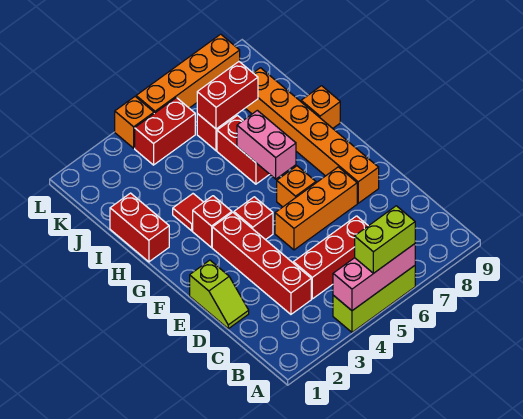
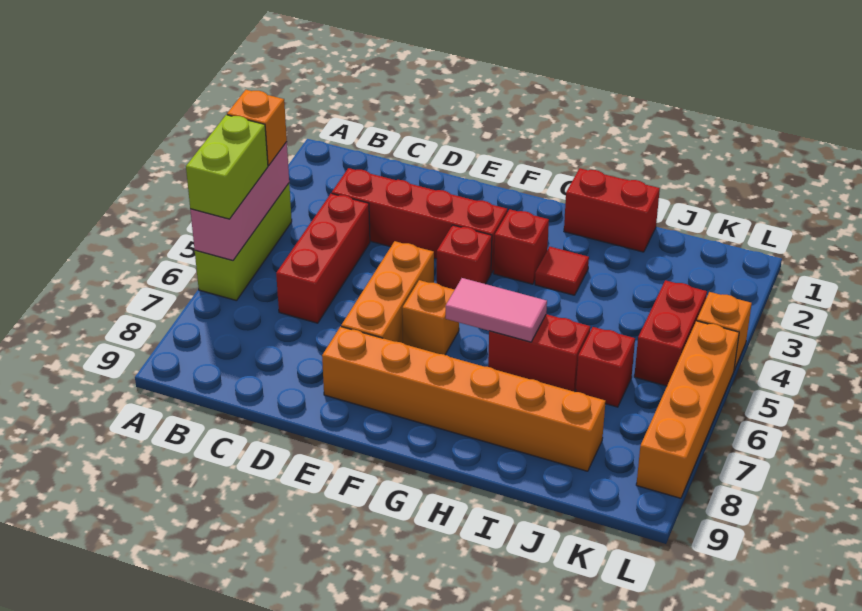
lime slope D1:E1 level 1 top E -> none
pink brick G6:H6 level 2 -> pink tile G6:H6 level 2
orange brick H9 level 1 -> orange brick A4 level 3
red brick J6:J7 level 2 -> none

